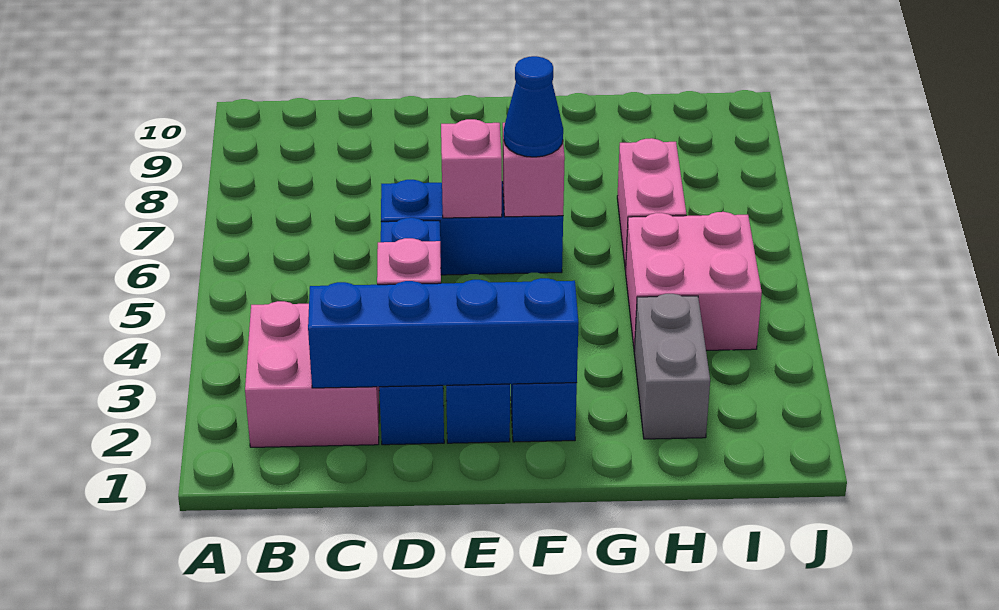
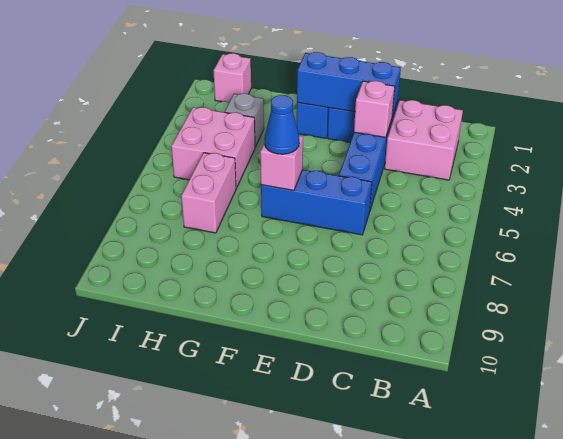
blue brick C2:F2 level 2 -> blue brick D2:F2 level 2
pink brick E6 level 2 -> pink brick I1 level 1
grey brick H2:H3 level 1 -> grey brick H3 level 1

